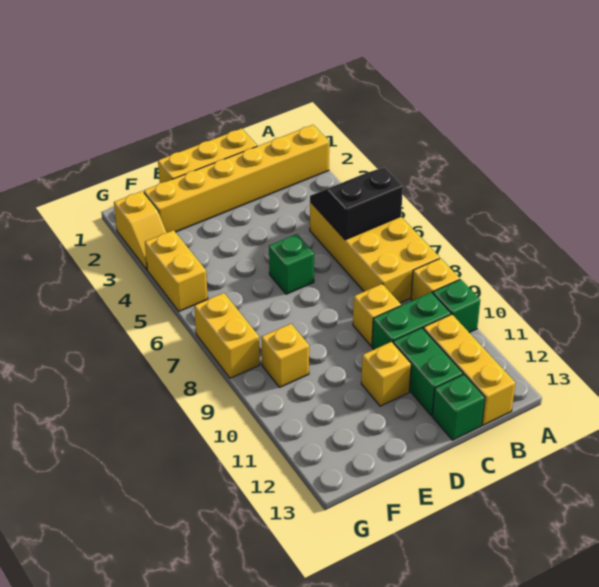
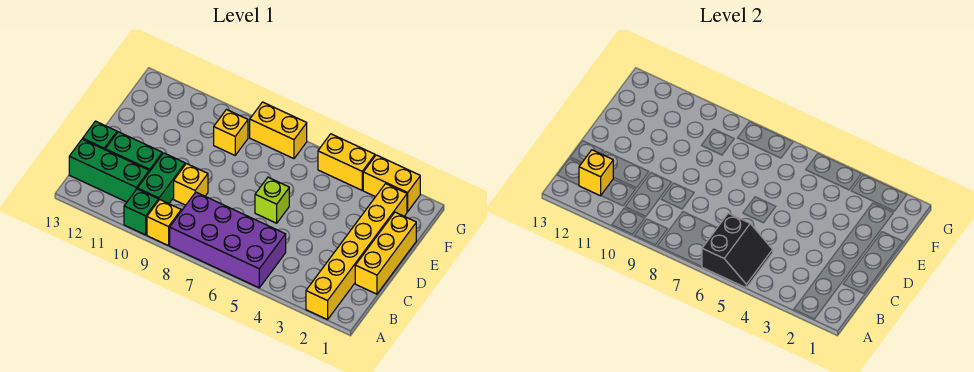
yellow brick A5:B8 level 1 -> purple brick A5:B8 level 1
yellow brick B11:B13 level 1 -> green brick B11:B13 level 1
green brick D6 level 1 -> lime brick D6 level 1
yellow brick D11 level 1 -> yellow brick B12 level 2
yellow slope G2:G3 level 1 top 2 -> yellow brick G2:G3 level 1

